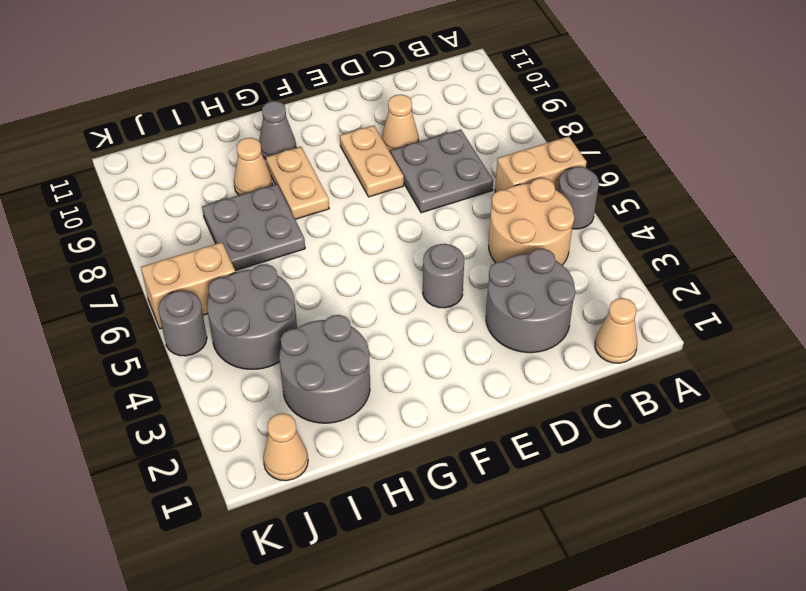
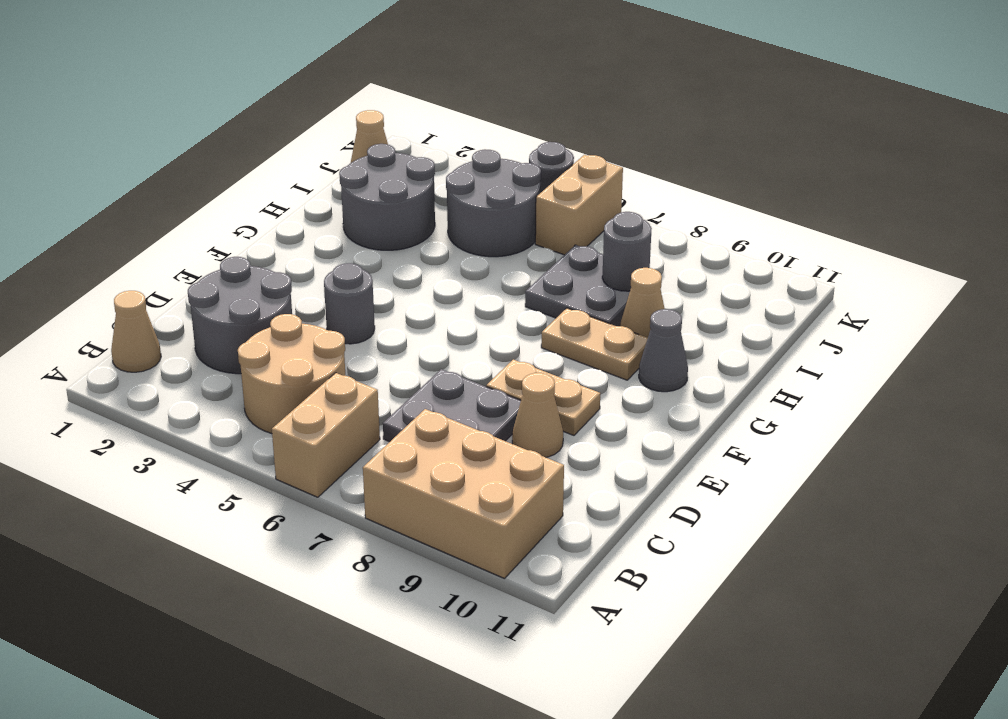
grey round brick A5 level 1 -> grey round brick I8 level 2
none -> tan brick A8:B10 level 1

